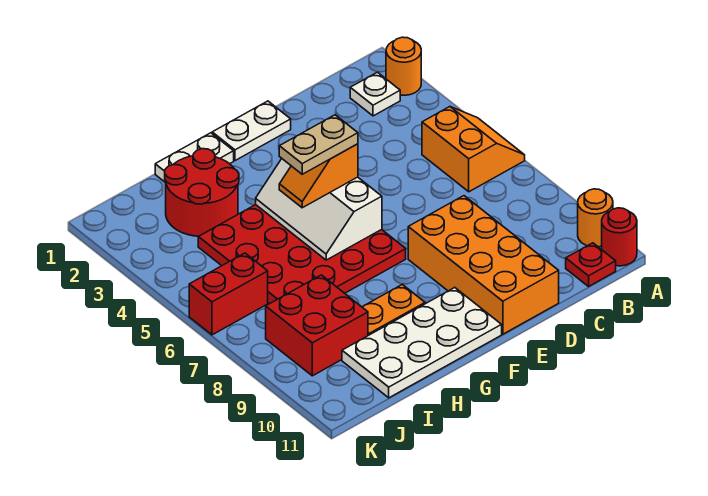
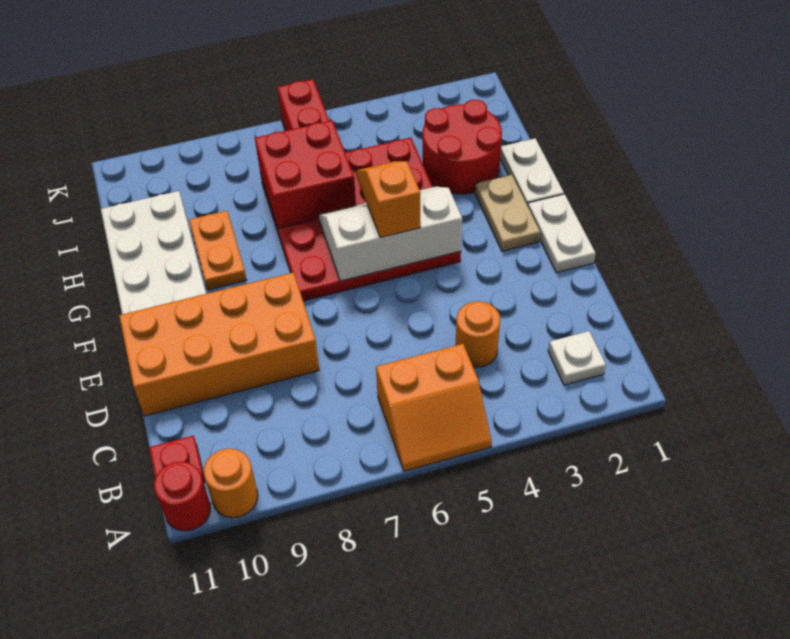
orange round brick A2 level 1 -> orange round brick C4 level 1
tan plate F5:G5 level 4 -> tan plate F2:G2 level 1
red brick I8:J9 level 1 -> red brick H6:I7 level 2

